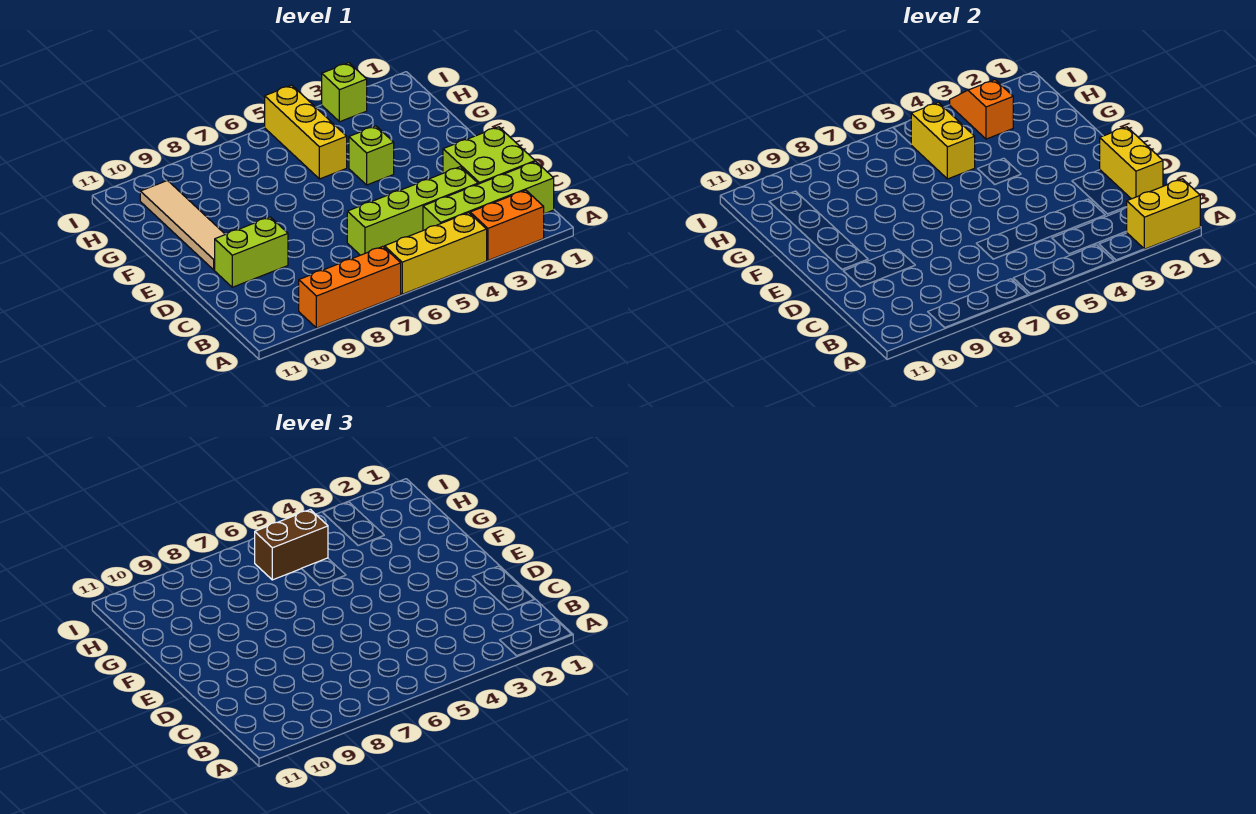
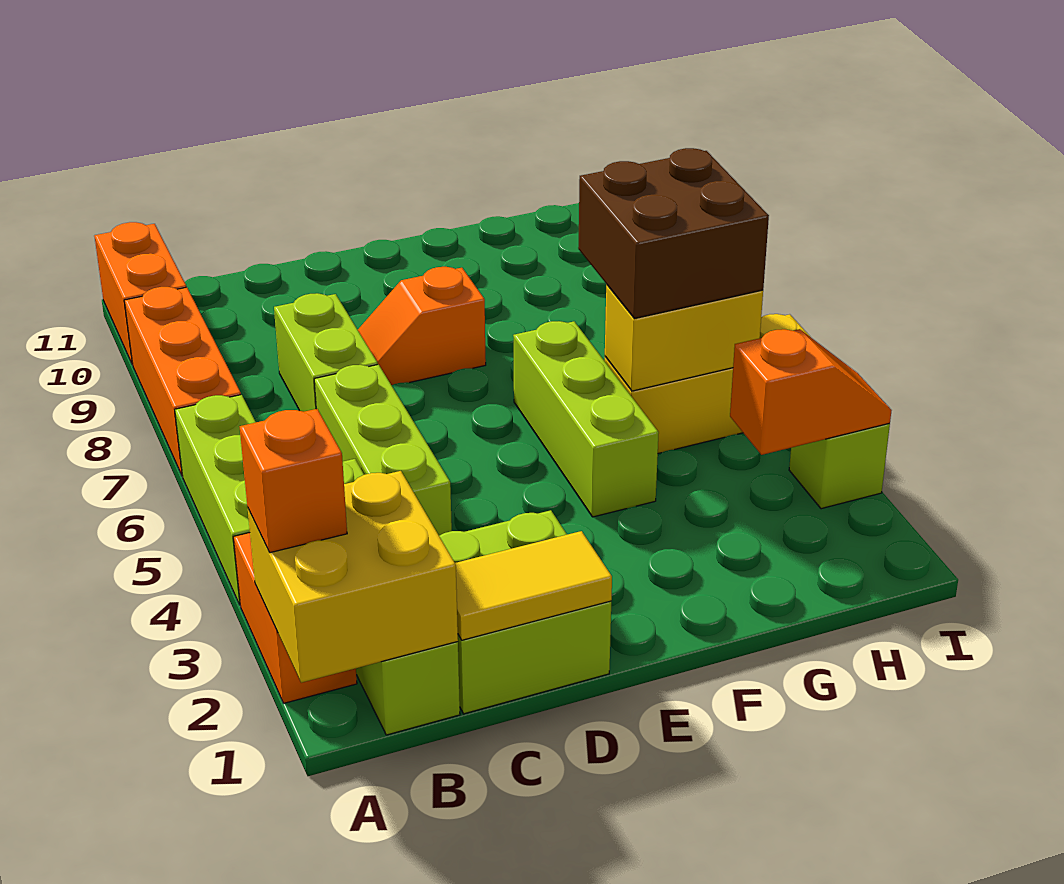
yellow brick A1:A2 level 2 -> yellow brick A1:B2 level 2
none -> orange brick A2 level 3
yellow brick A4:A6 level 1 -> lime brick A4:A6 level 1
none -> orange brick A10:A11 level 1
yellow brick C1:D1 level 2 -> yellow tile C1:D1 level 2
lime brick C3:C6 level 1 -> lime brick C4:C6 level 1
none -> orange slope D8:E8 level 1 top E
lime brick D9:D10 level 1 -> lime brick C7:C8 level 1
tan tile E10:H10 level 1 -> none
lime brick F4 level 1 -> lime brick F4:F6 level 1
brown brick H5:H6 level 3 -> brown brick G5:H6 level 3

